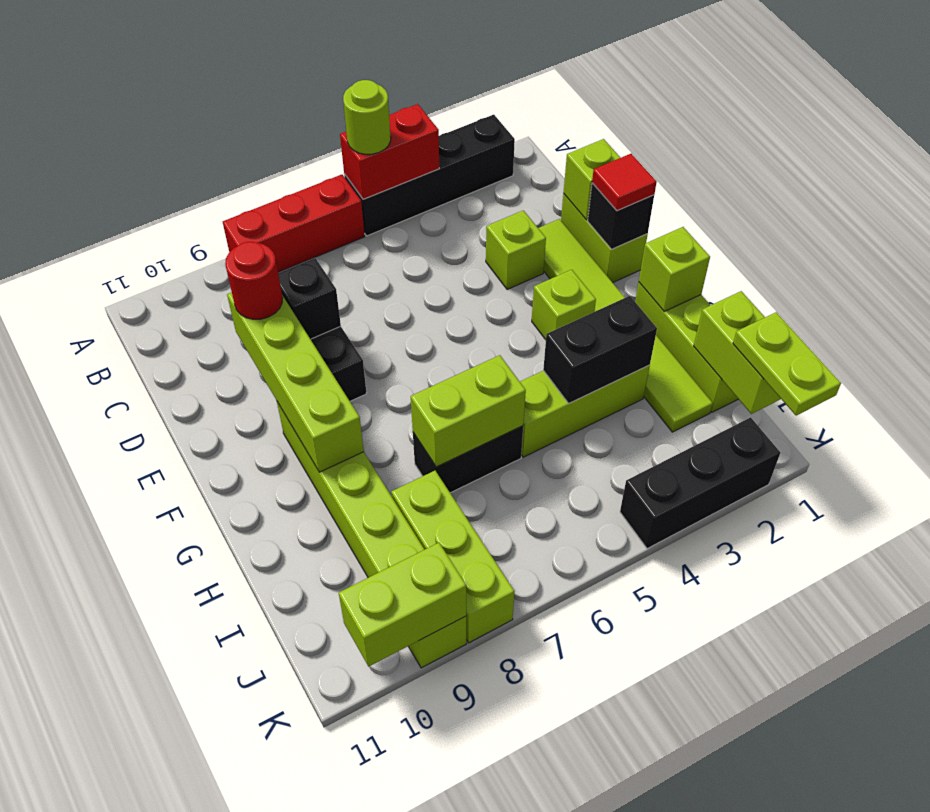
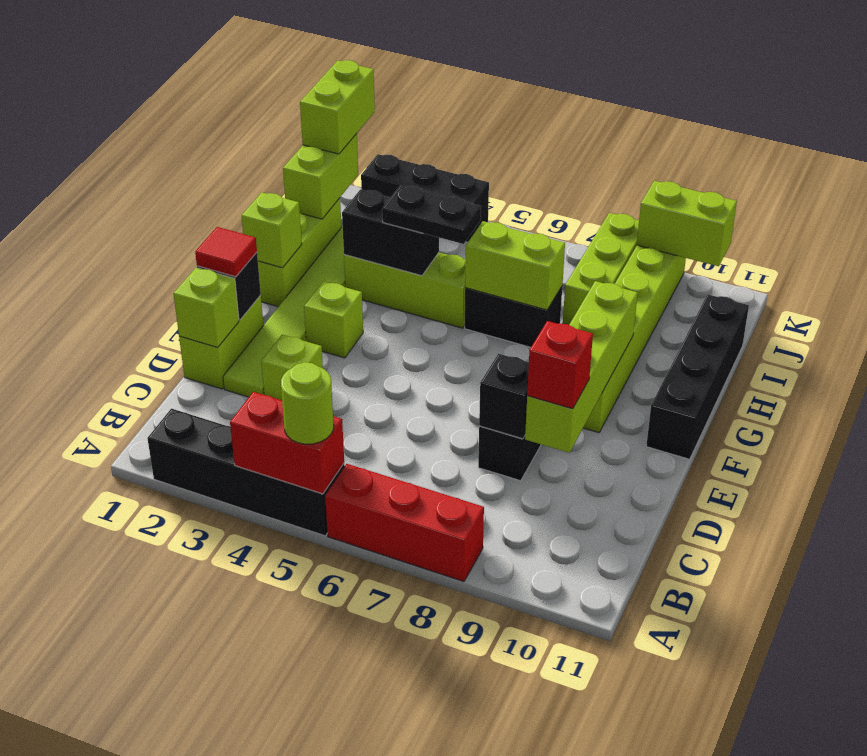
red round brick D9 level 3 -> red brick D9 level 3
none -> black brick F11:I11 level 1
none -> black plate H4:H5 level 3
lime plate J1:K1 level 3 -> lime brick J1:K1 level 3

